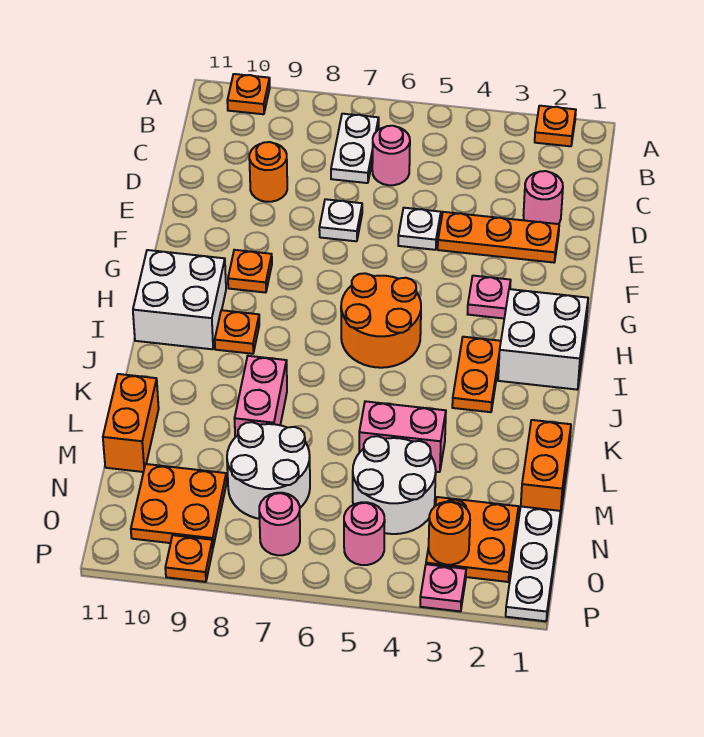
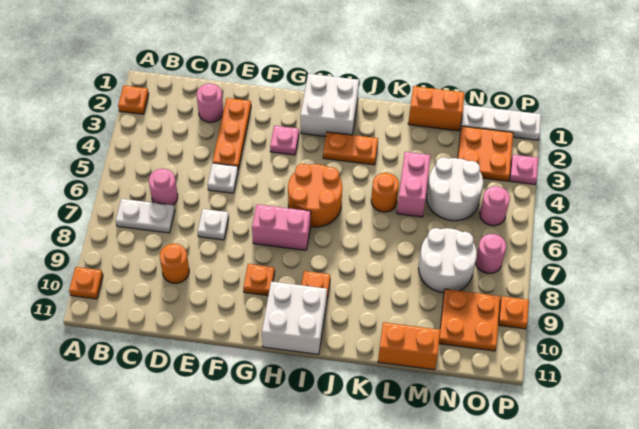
pink brick K8:L8 level 1 -> pink brick G7:H7 level 1
orange round brick O3 level 2 -> orange round brick K5 level 1

